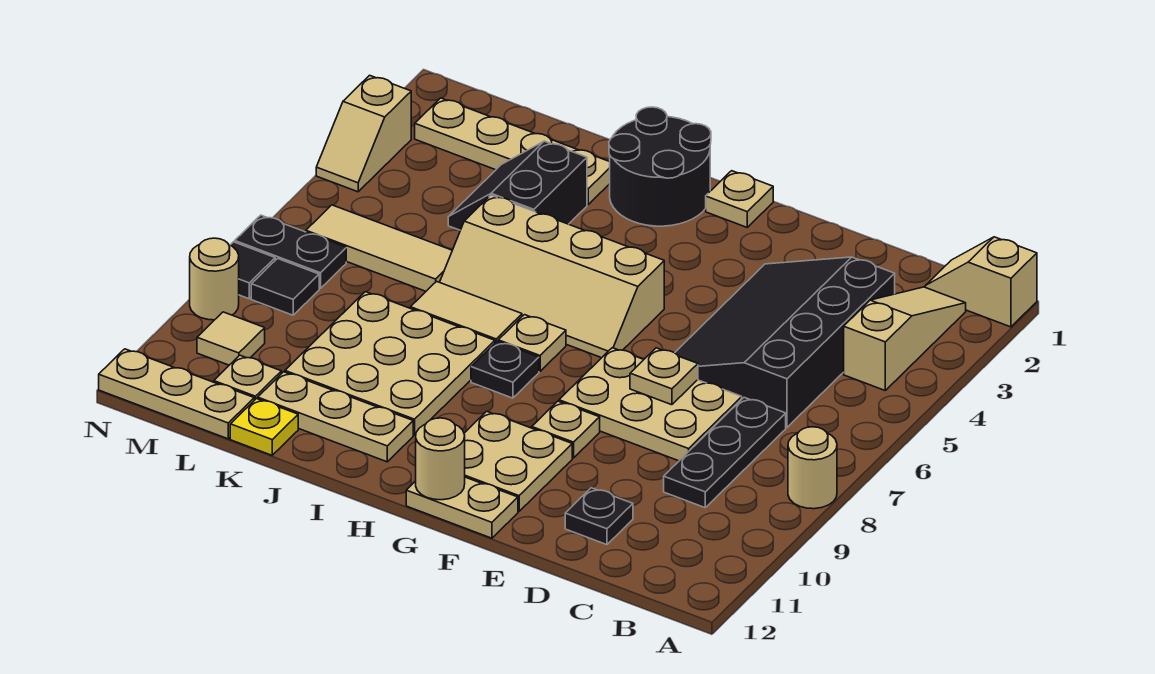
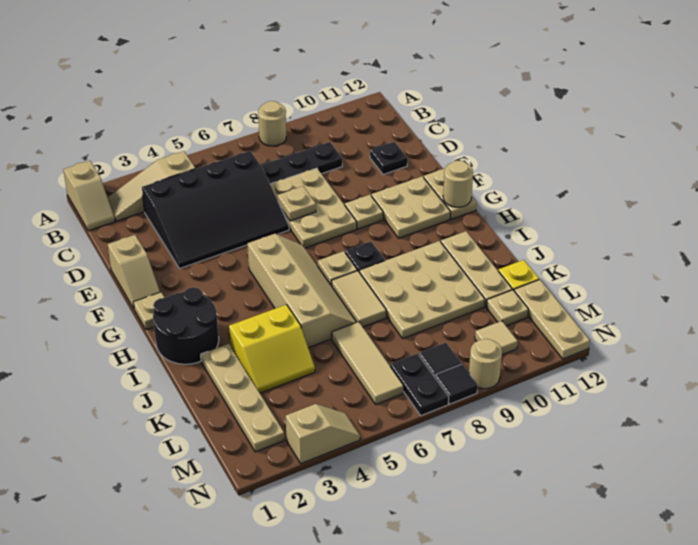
none -> tan slope E1:F1 level 1 top E
black slope J3:K4 level 1 top J -> yellow slope J3:K4 level 1 top J

